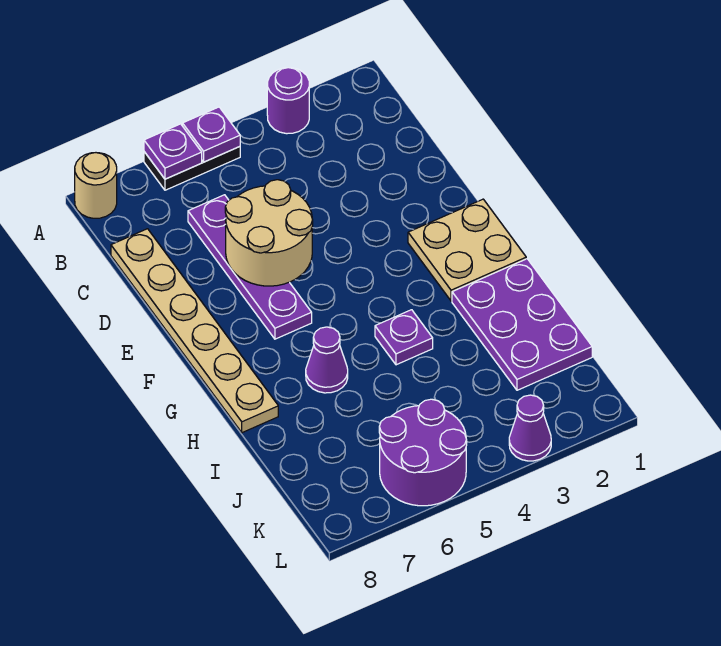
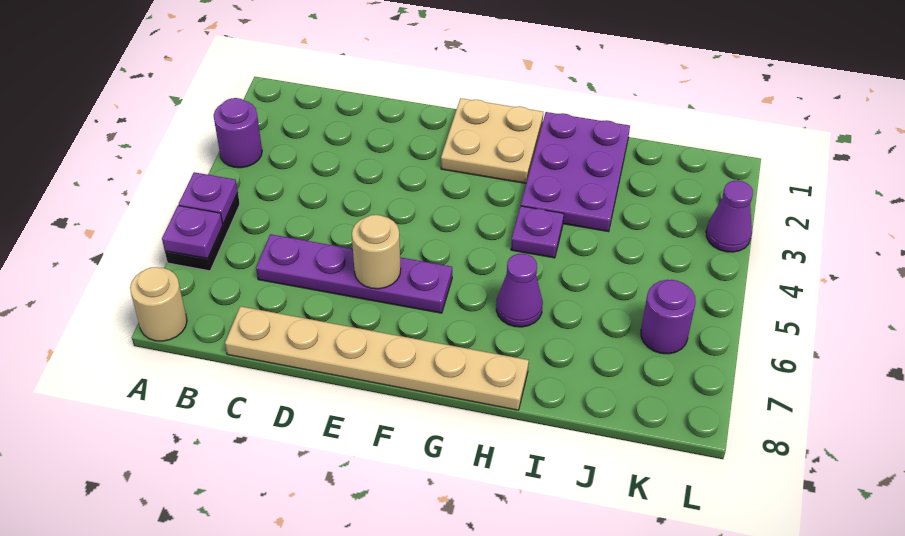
tan round brick D5:E6 level 2 -> tan round brick E6 level 2
purple plate H1:J2 level 1 -> purple plate H1:I3 level 1
purple round brick K5:L6 level 1 -> purple round brick K6 level 1

